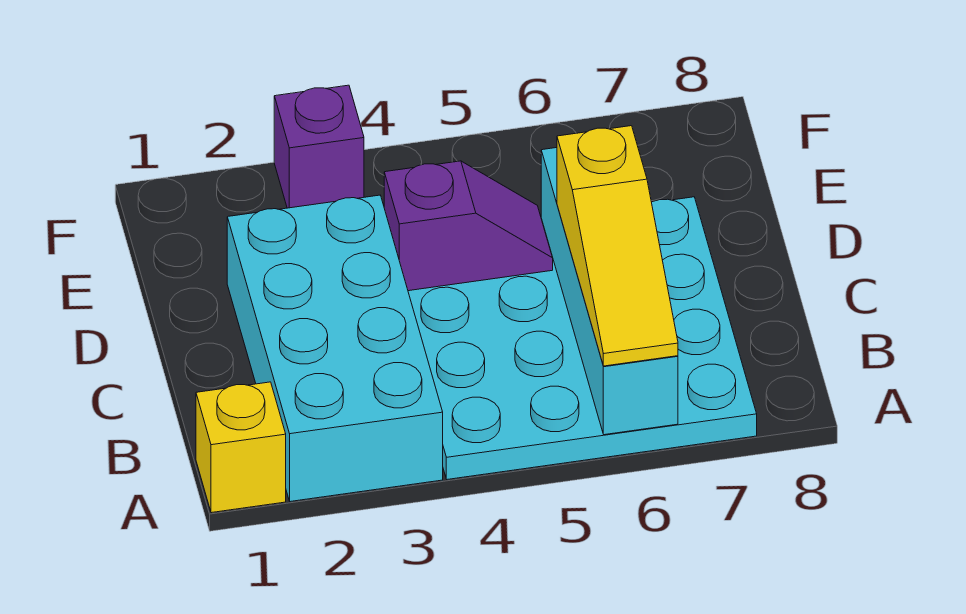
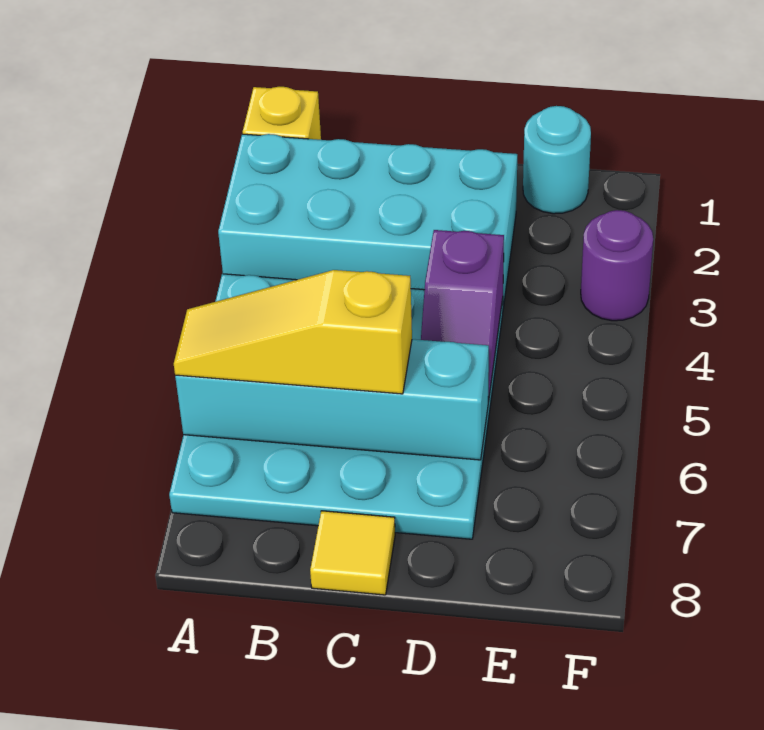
none -> yellow tile C8 level 1
none -> cyan round brick E1 level 1
purple brick F3 level 1 -> purple round brick F3 level 1

